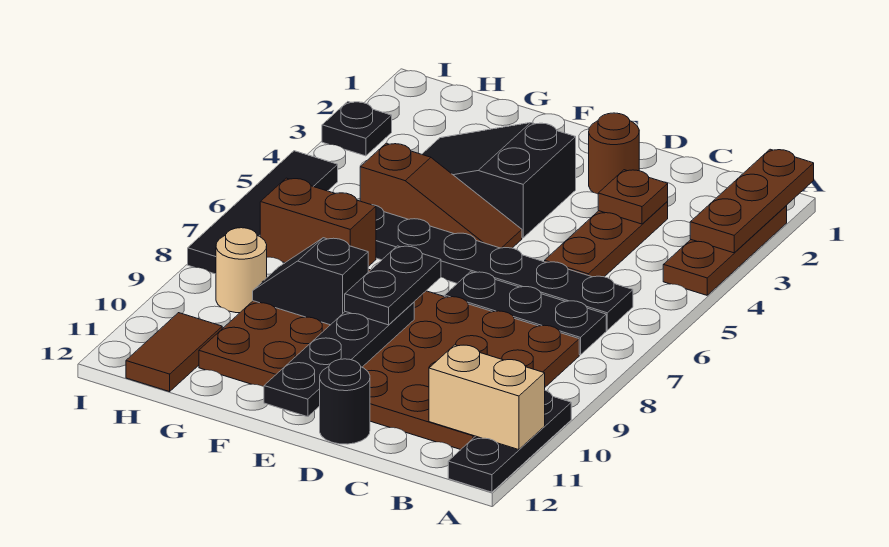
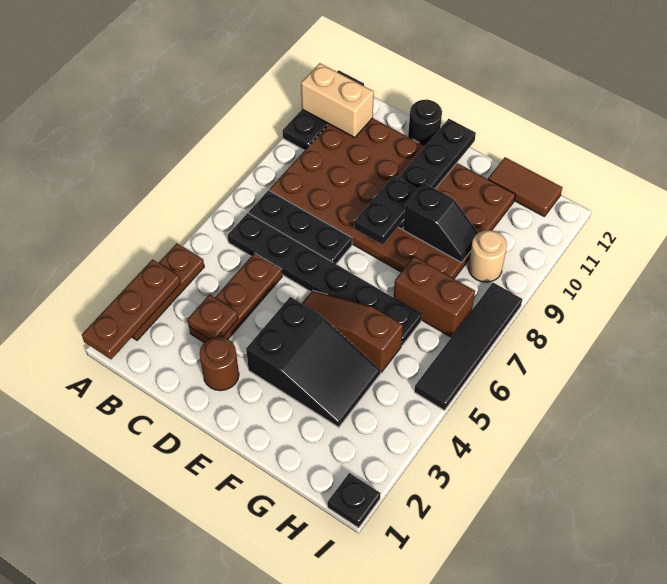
brown tile H11:H12 level 1 -> brown tile G12:H12 level 1
black plate I3 level 1 -> black plate I1 level 1

